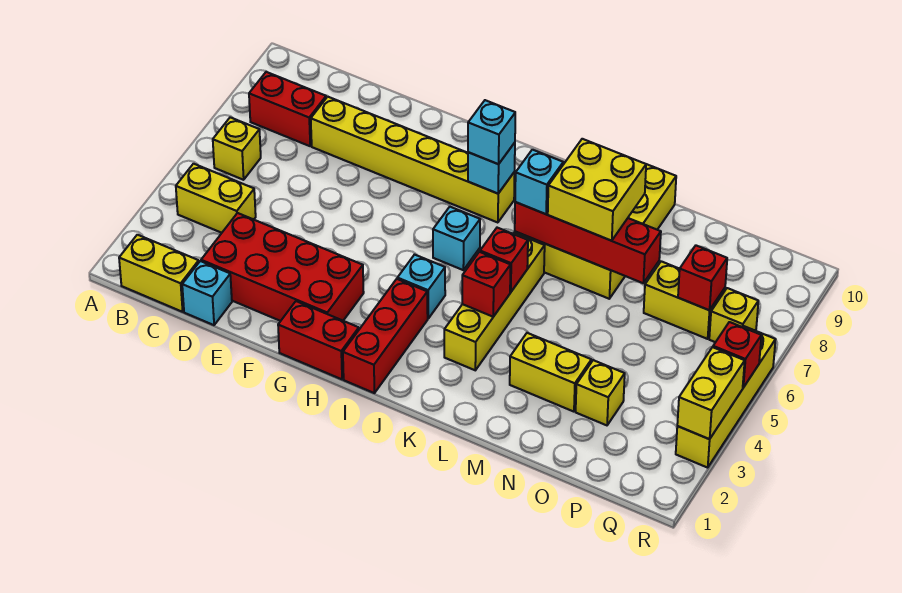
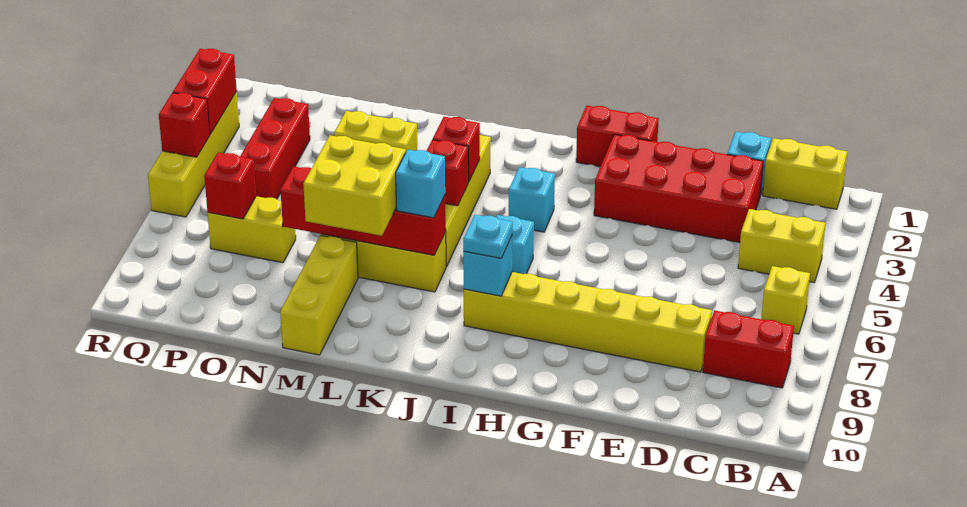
red brick I1:I3 level 1 -> red brick P3:P5 level 1
cyan brick I8 level 3 -> cyan plate I8 level 3
yellow brick O3 level 1 -> none
yellow brick Q7 level 1 -> none
yellow brick R3:R4 level 2 -> red brick R3:R4 level 2

